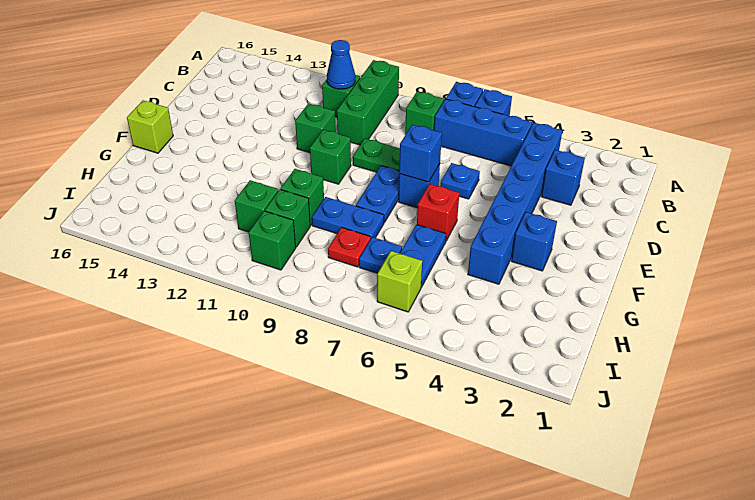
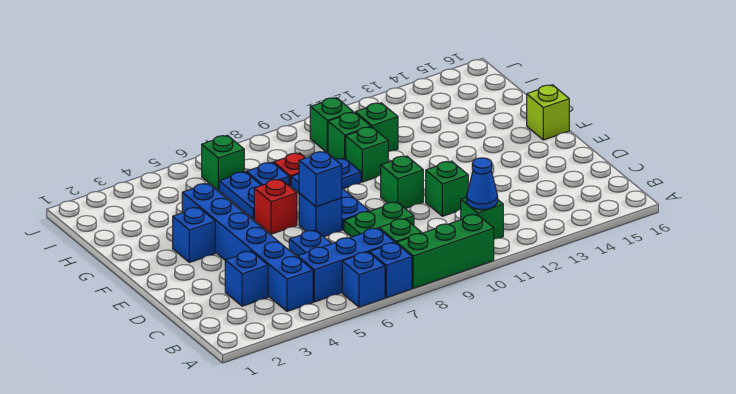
green brick A10:C10 level 1 -> green brick A8:A10 level 1
lime brick I6 level 1 -> green brick I6 level 1

